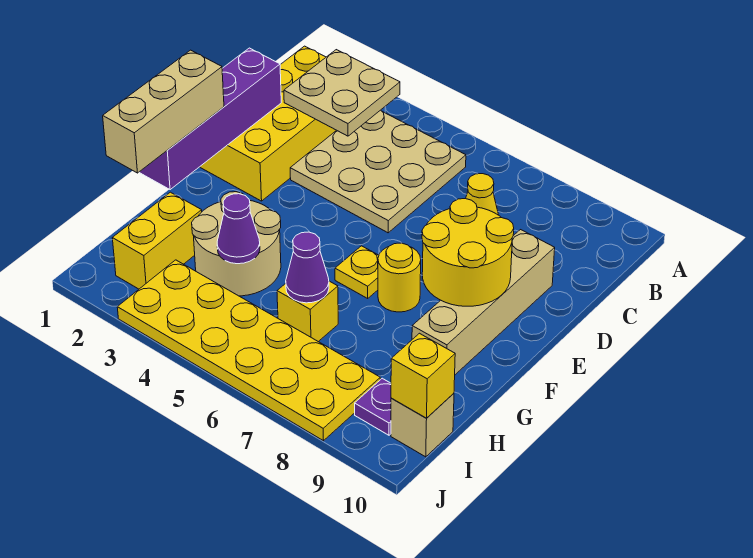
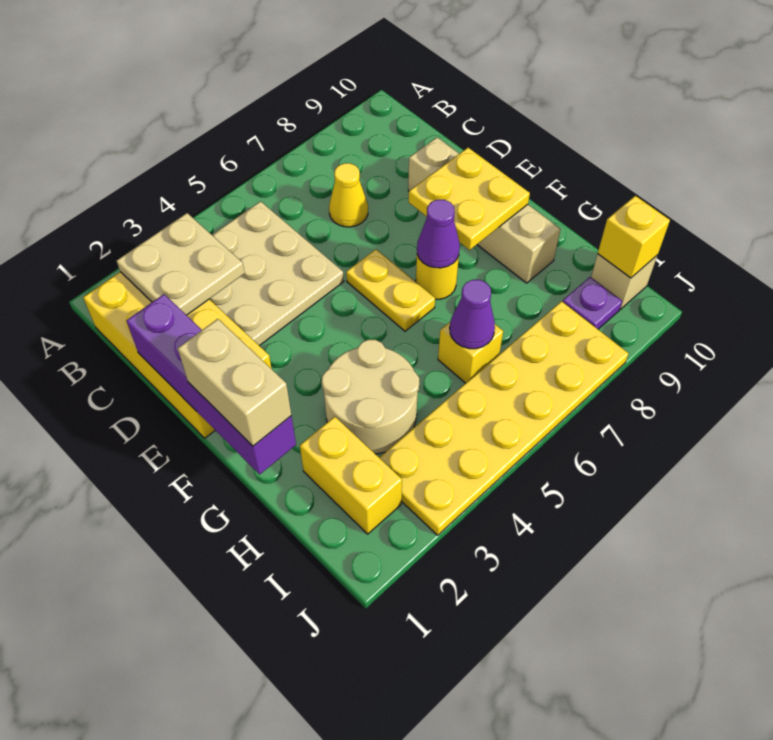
yellow round brick E8:F9 level 2 -> yellow plate E8:F9 level 2
tan brick F1:H1 level 3 -> tan brick F1:G1 level 3
yellow plate F6 level 1 -> yellow plate E6:F6 level 1
purple cone H4 level 2 -> purple cone F7 level 2

